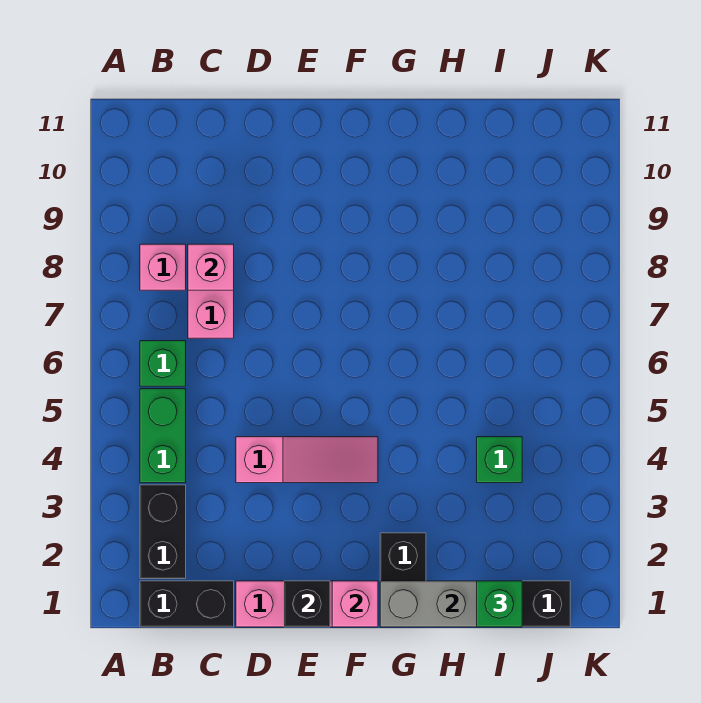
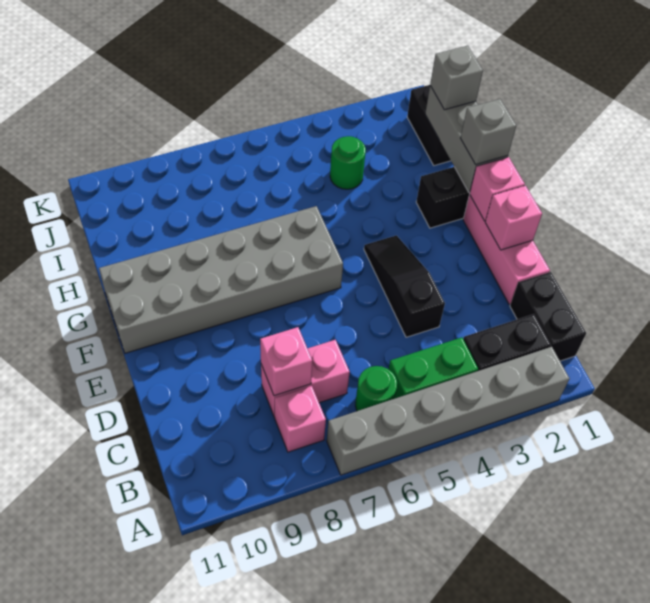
none -> grey brick A2:A7 level 1
green brick B6 level 1 -> green round brick B6 level 1
pink slope D4:F4 level 1 top D -> black slope D4:F4 level 1 top D
black brick E1 level 2 -> pink brick E1 level 2
none -> grey brick F6:G11 level 1
none -> grey brick G1 level 3
green brick I1 level 3 -> grey brick I1 level 3
green brick I4 level 1 -> green round brick I4 level 1

